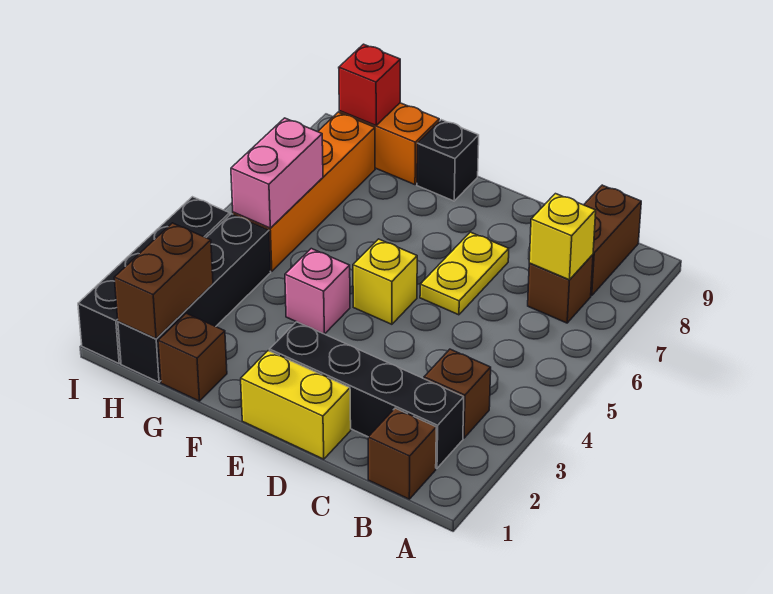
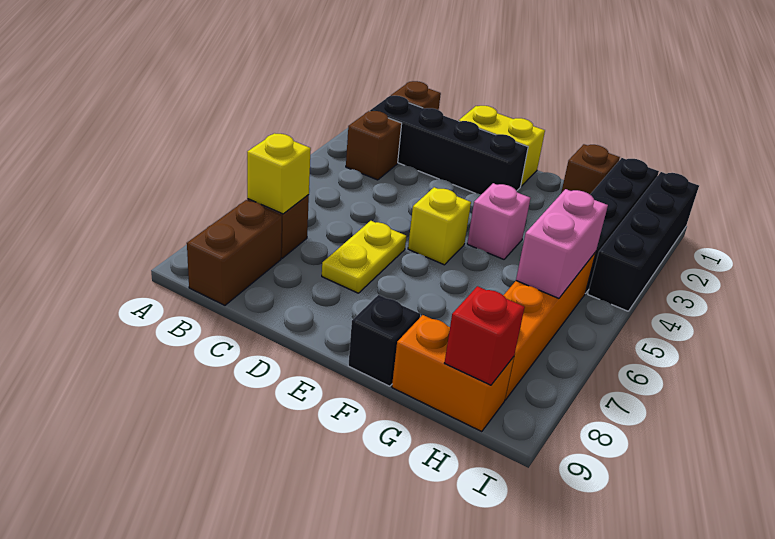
brown brick H1:H2 level 2 -> none

